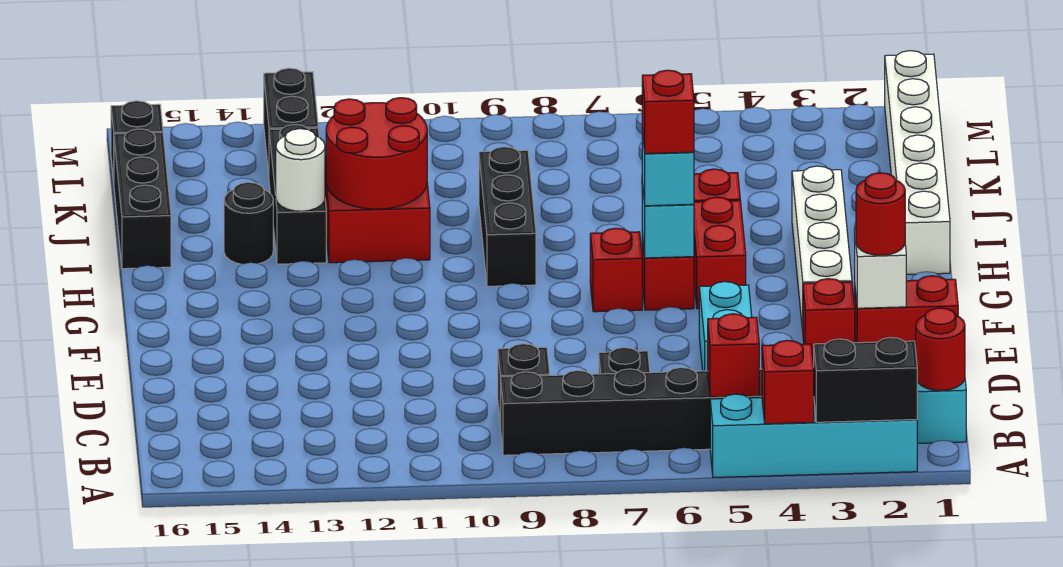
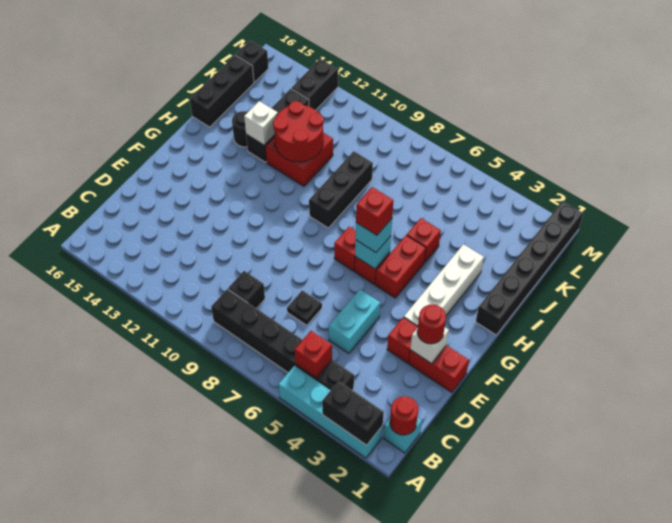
red brick A4 level 2 -> none
white brick H1:M1 level 1 -> black brick H1:M1 level 1
white round brick I13 level 2 -> white brick I13 level 2

